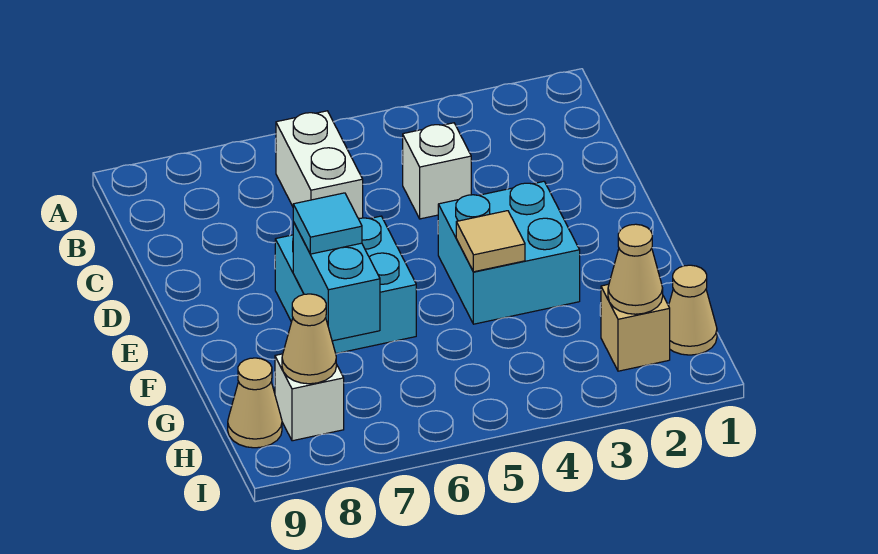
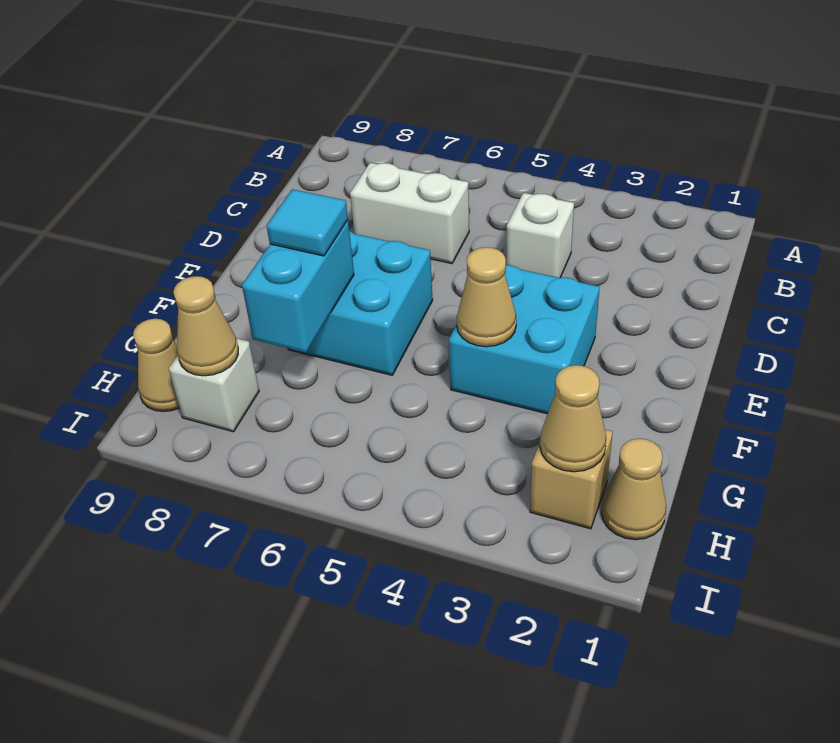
white brick B6:C6 level 1 -> white brick C6:C7 level 1
tan tile F4 level 2 -> tan cone F4 level 2

